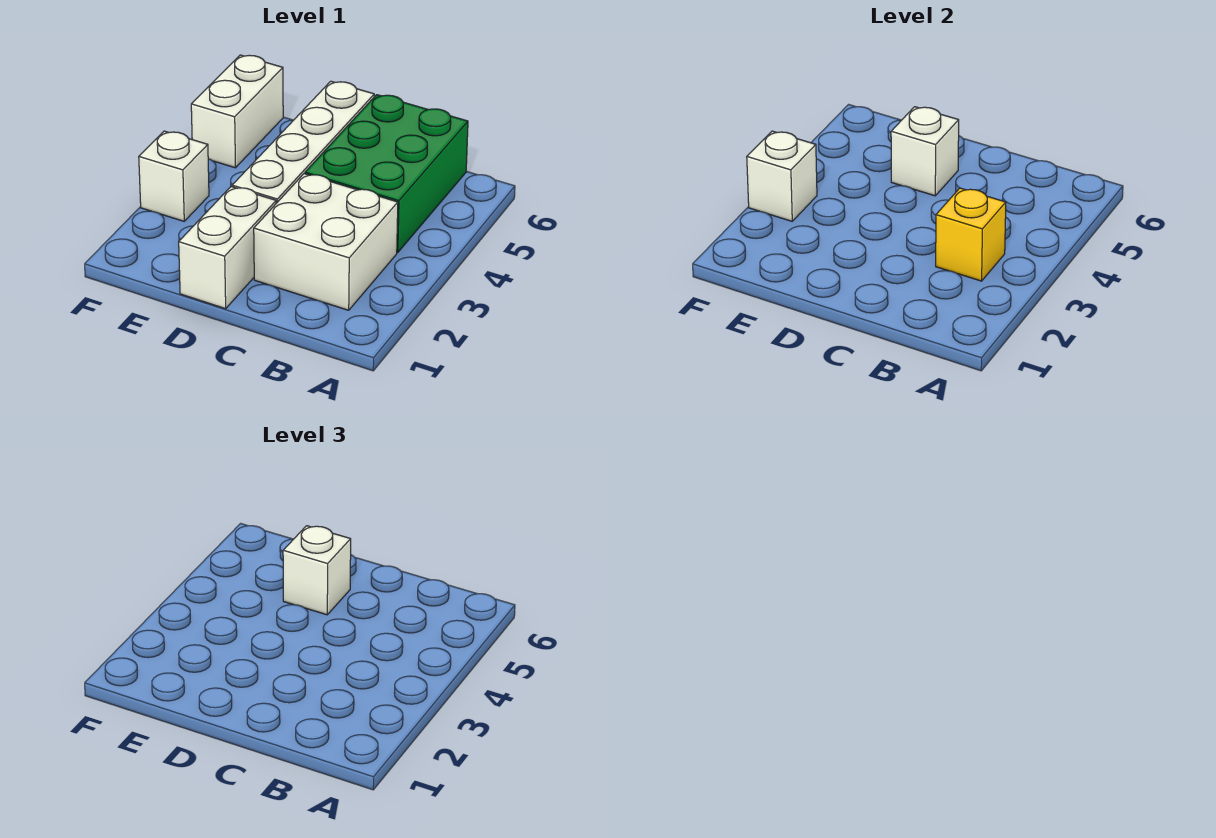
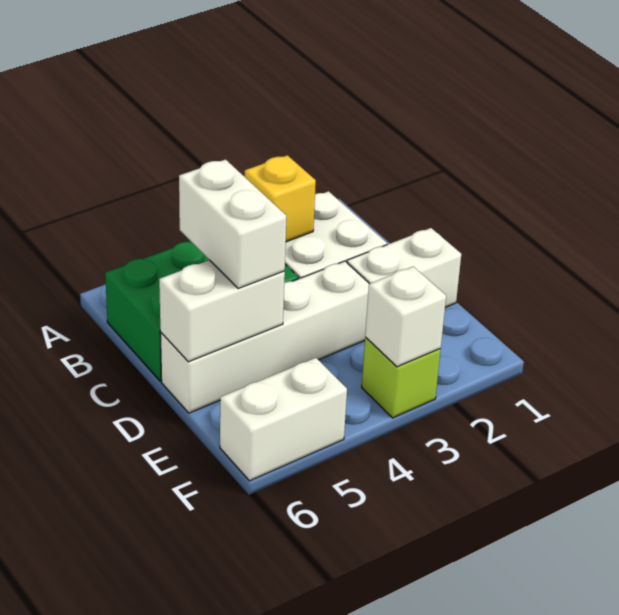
white brick D5 level 2 -> white brick D5:D6 level 2
white brick D5 level 3 -> white brick C5:D5 level 3
white brick F3 level 1 -> lime brick F3 level 1

